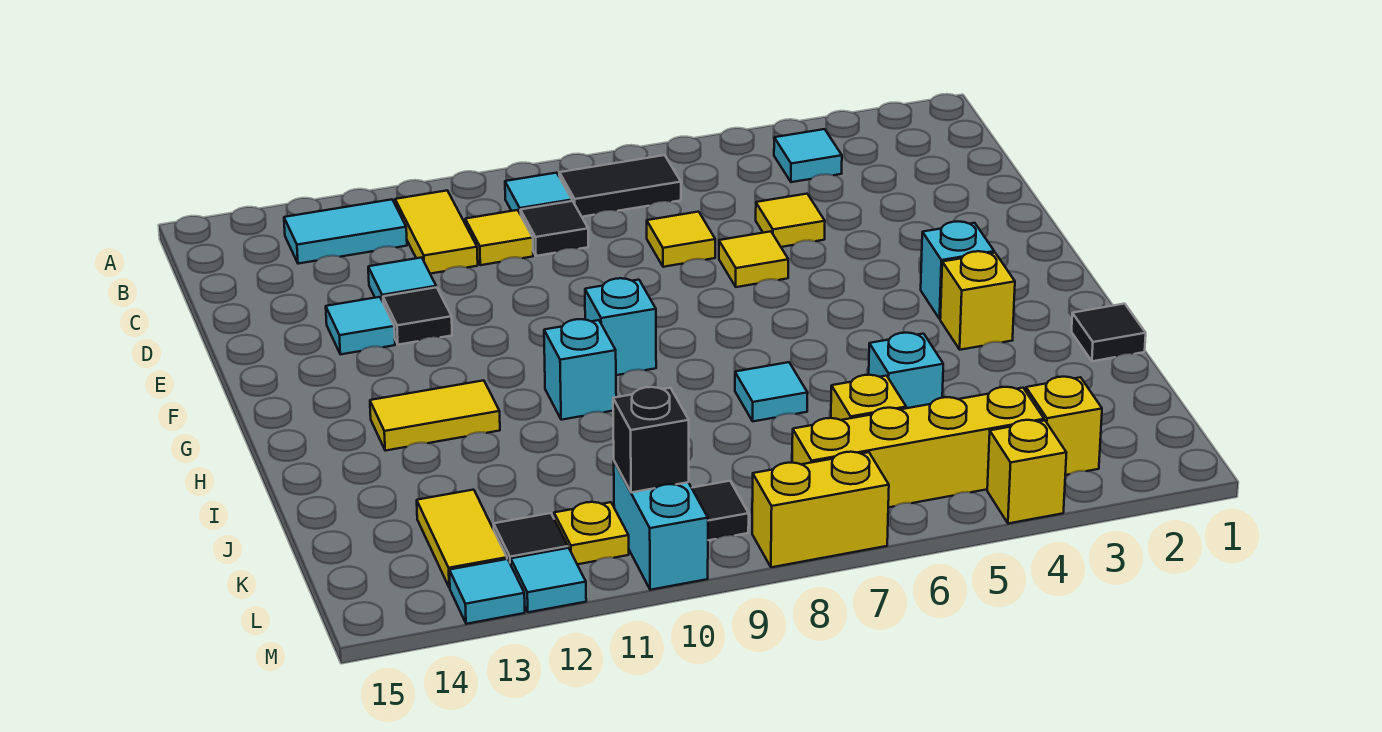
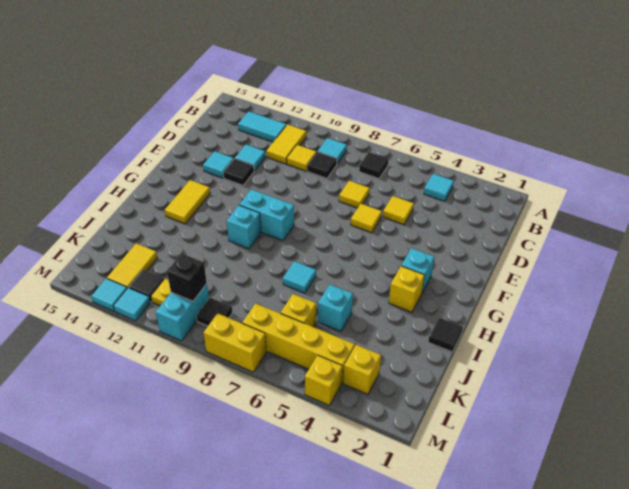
black tile B7:B8 level 1 -> black tile B7 level 1
cyan brick G9 level 1 -> cyan brick G9:G10 level 1
yellow tile H12:H13 level 1 -> yellow tile G13:H13 level 1

